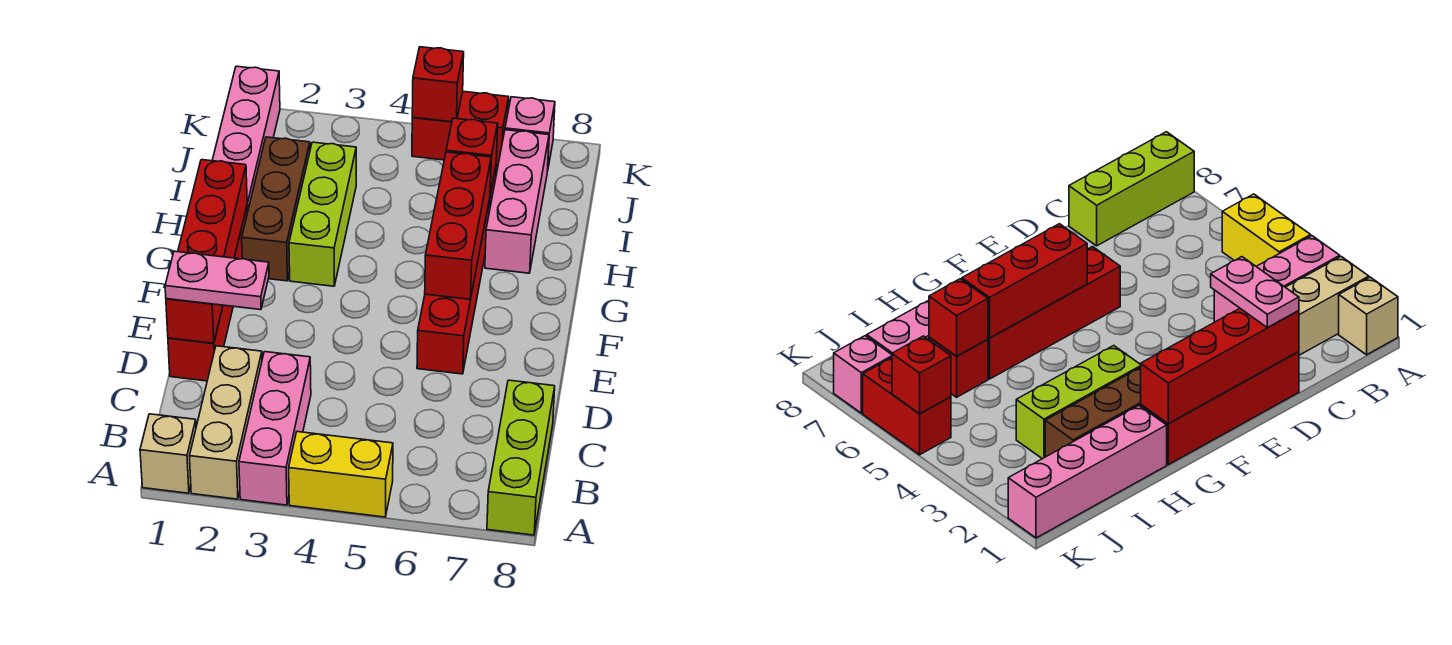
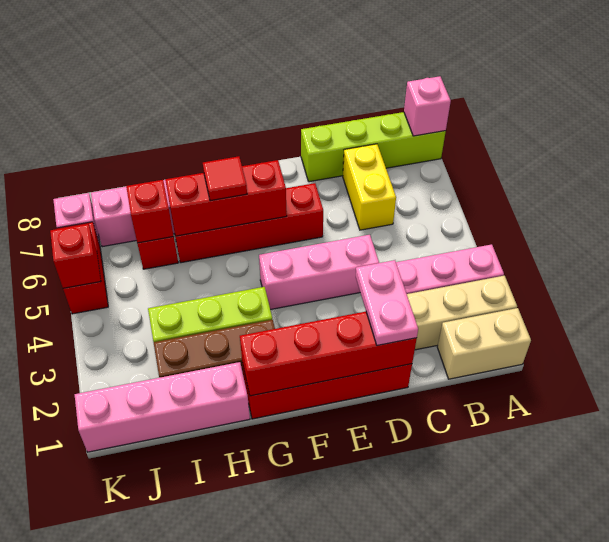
tan brick A1 level 1 -> tan brick A1:B1 level 1
yellow brick A4:A5 level 1 -> yellow brick C6:C7 level 1
lime brick A8:C8 level 1 -> lime brick A8:D8 level 1
none -> pink brick A8 level 2
none -> pink brick D4:F4 level 1
none -> red tile G6 level 3

